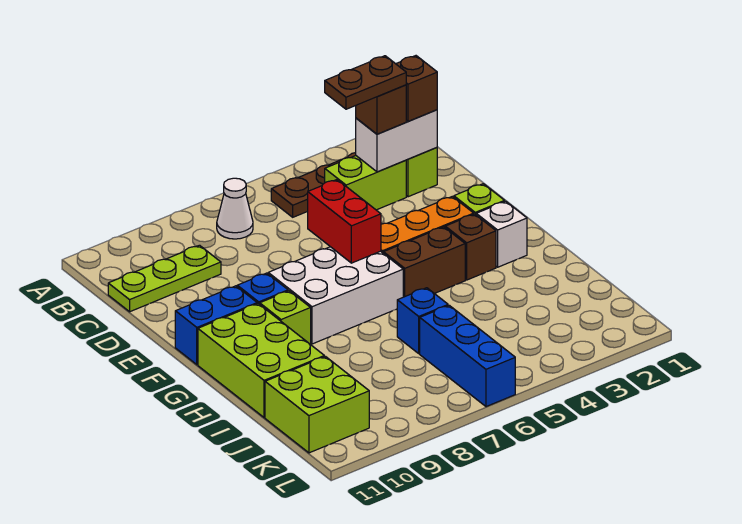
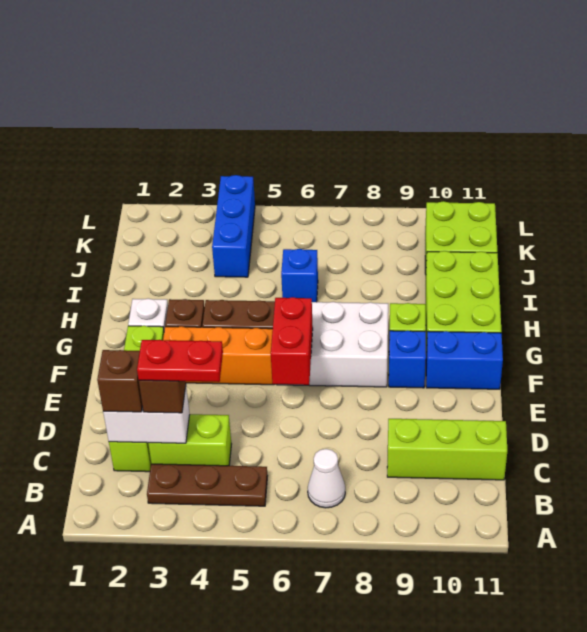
brown plate C3:C4 level 4 -> red plate C3:C4 level 4
lime plate C9:C11 level 1 -> lime brick C9:C11 level 1
blue brick J6:L6 level 1 -> blue brick J4:L4 level 1

